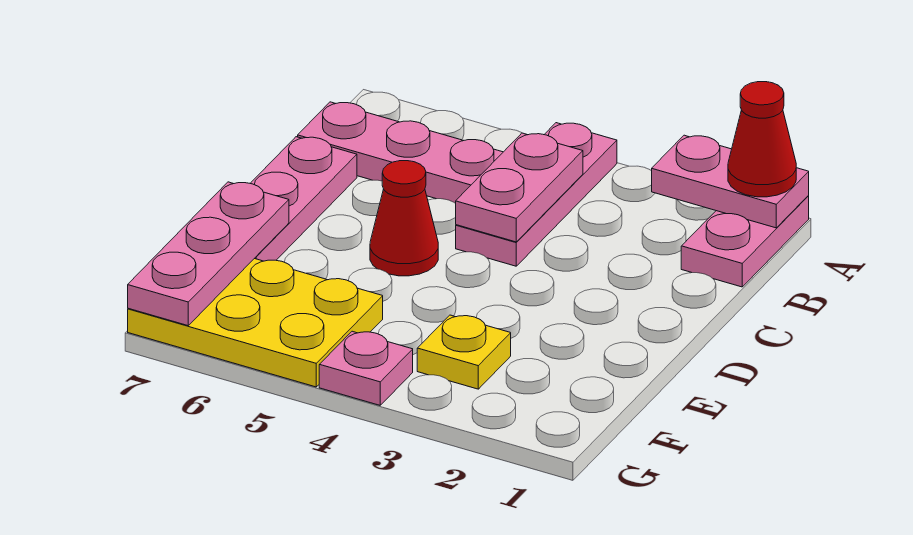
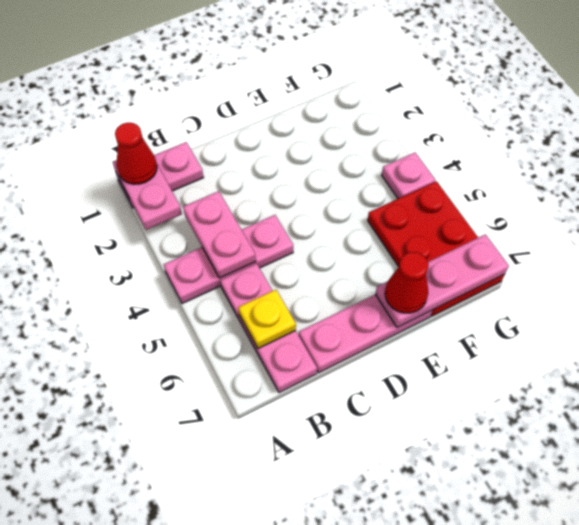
pink plate B4:C4 level 2 -> pink plate B3:B4 level 2
red cone D5 level 1 -> red cone E7 level 3
yellow plate F3 level 1 -> yellow plate B6 level 2
yellow plate F5:G7 level 1 -> red plate F5:G7 level 1

